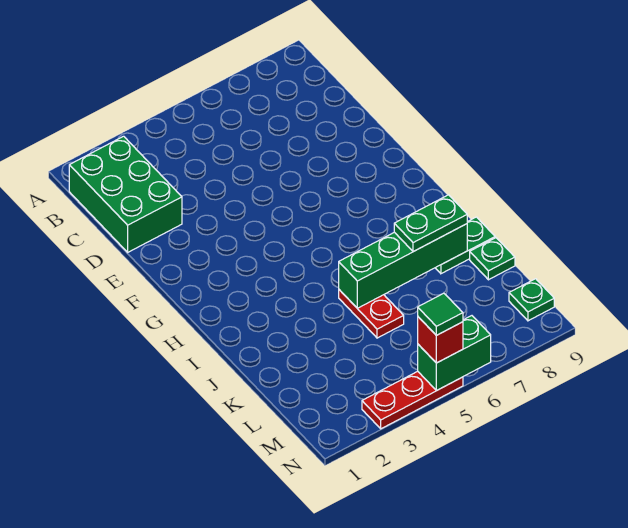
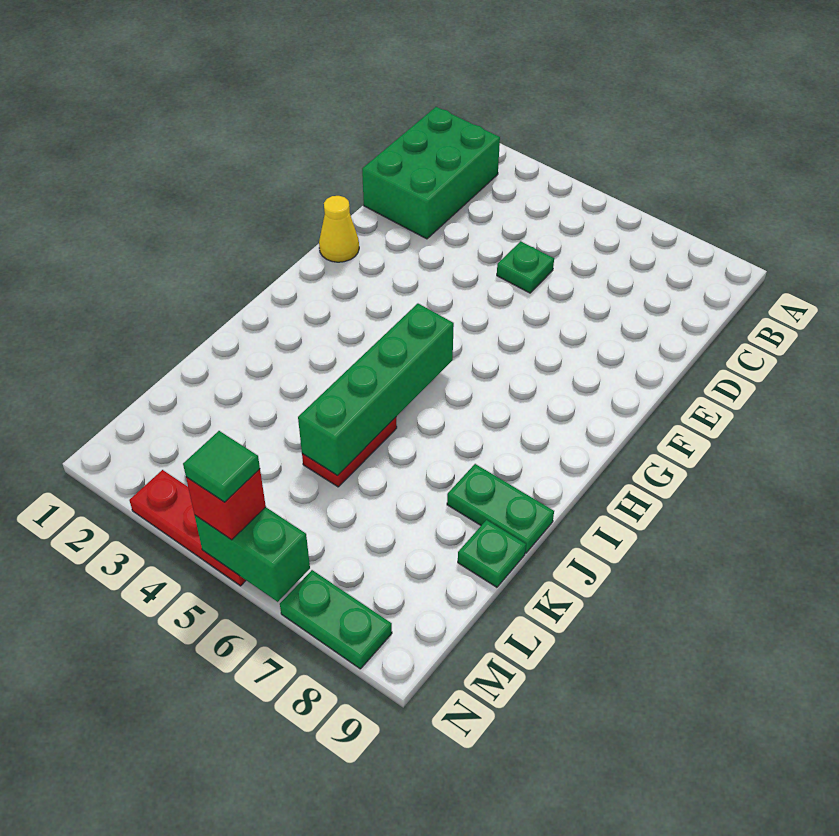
none -> yellow cone F1 level 1
green brick J5:J8 level 2 -> green brick H5:K5 level 2
green plate J7:J8 level 3 -> green plate N7:N8 level 1
green plate M9 level 1 -> green plate D5 level 1

